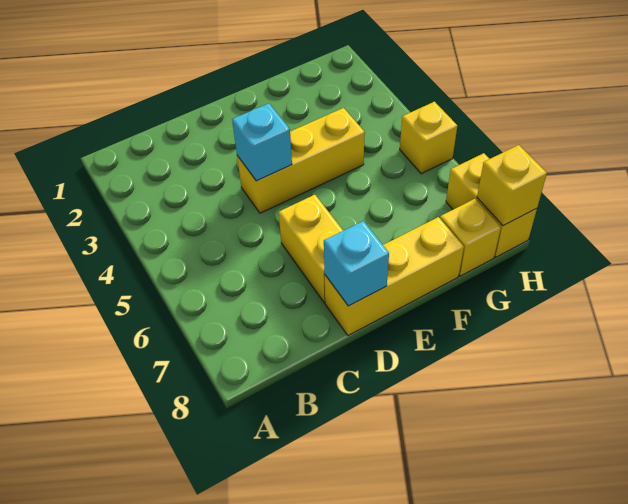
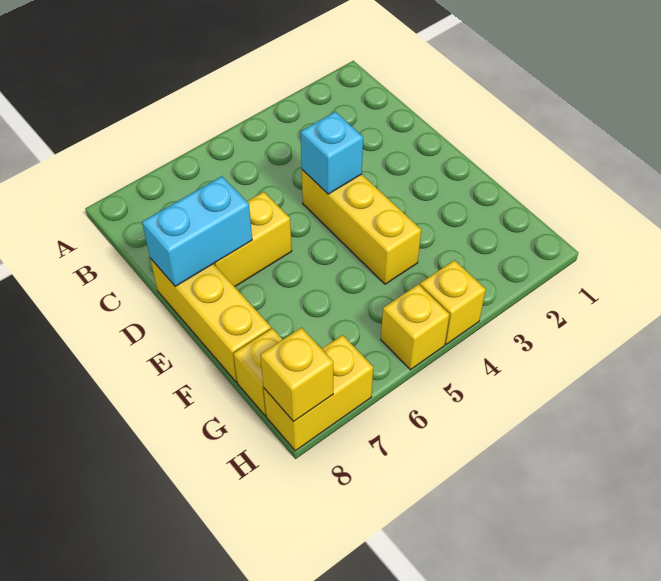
cyan brick D8 level 2 -> cyan brick D7:D8 level 2
none -> yellow brick H4 level 1

